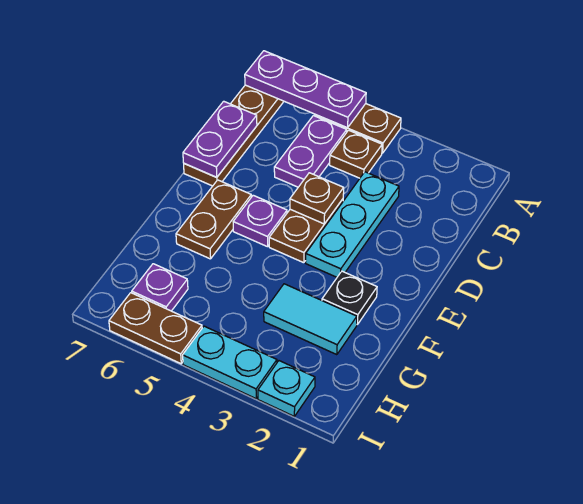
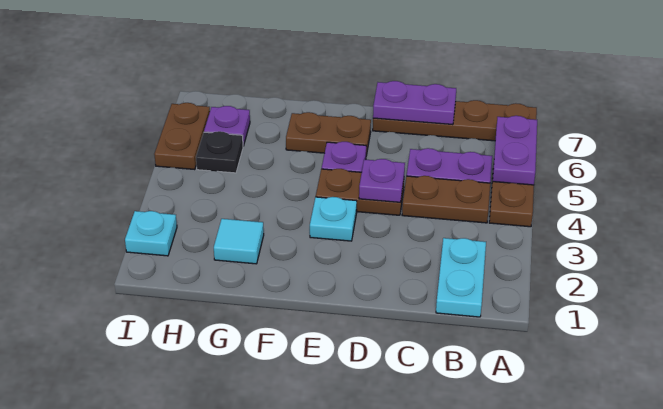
purple plate A5:A7 level 2 -> purple plate A5:A6 level 2
brown plate B4 level 1 -> brown plate B4:C4 level 1
cyan plate C3:E3 level 1 -> cyan plate E3 level 1
brown plate D4 level 2 -> purple plate D4 level 2
black plate F2 level 1 -> black plate H5 level 1
cyan tile G2:G3 level 1 -> cyan tile G2 level 1
cyan plate I3:I4 level 1 -> cyan plate B1:B2 level 1

